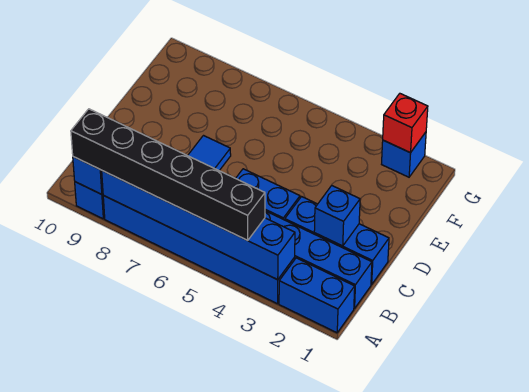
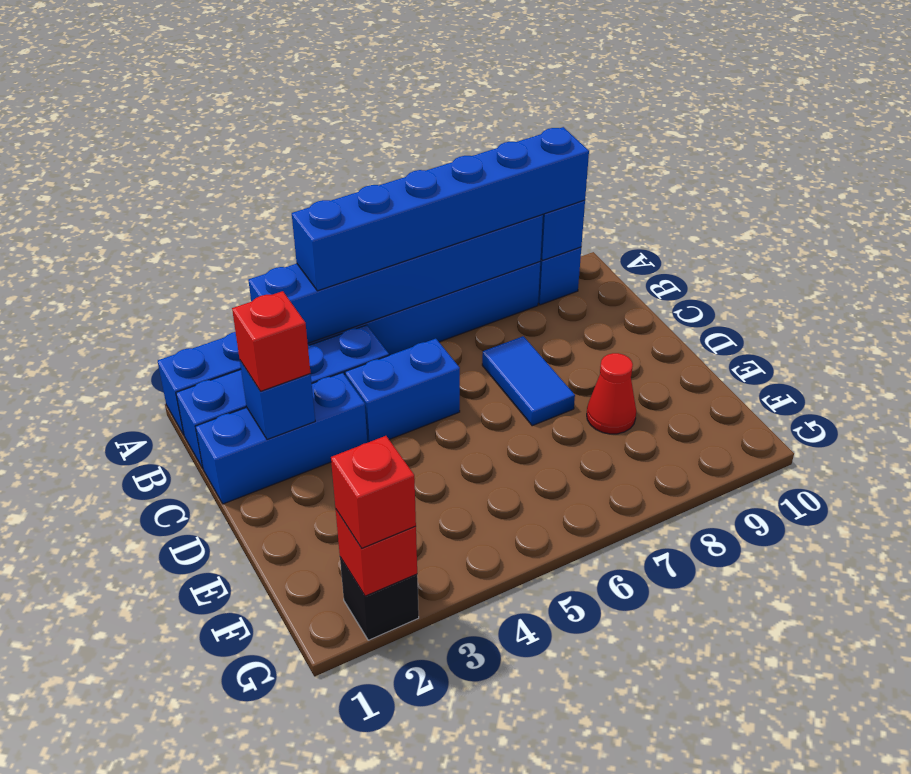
black brick A4:A9 level 3 -> blue brick A4:A9 level 3
none -> red brick C2 level 3
none -> red cone E8 level 1
blue brick G2 level 1 -> black brick G2 level 1
none -> red brick G2 level 3

